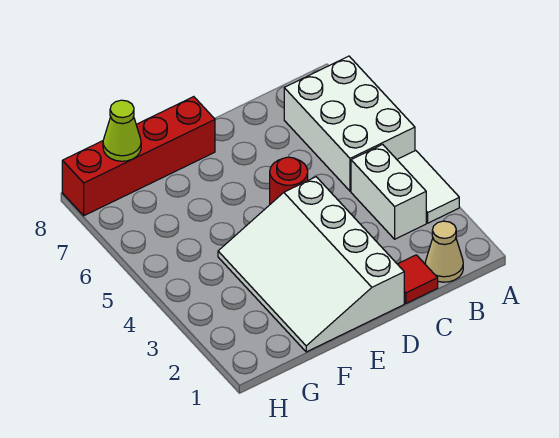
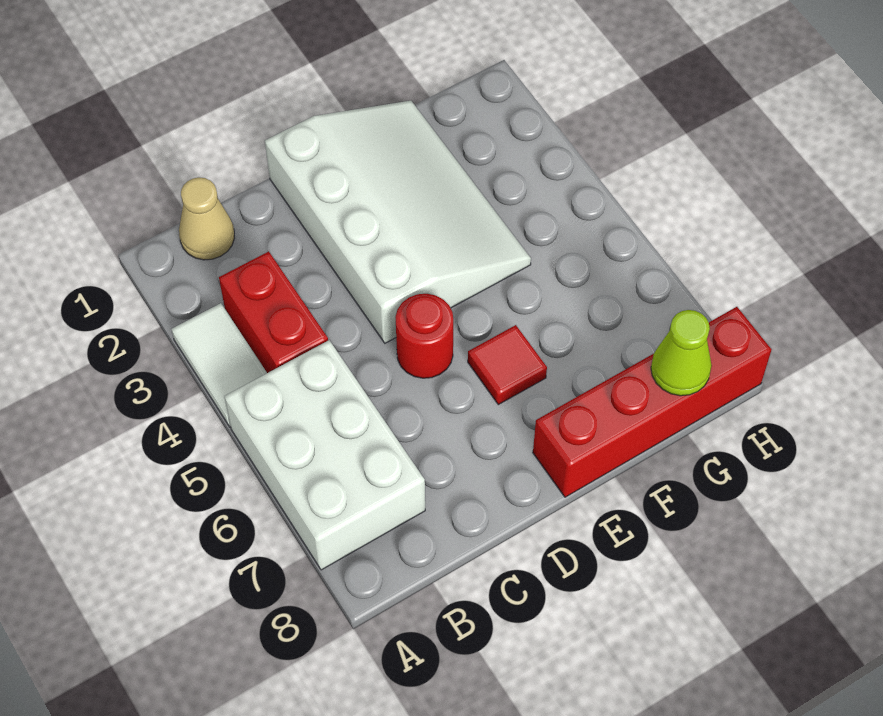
white brick B3:B4 level 1 -> red brick B3:B4 level 1
red tile C1 level 1 -> red tile E6 level 1

